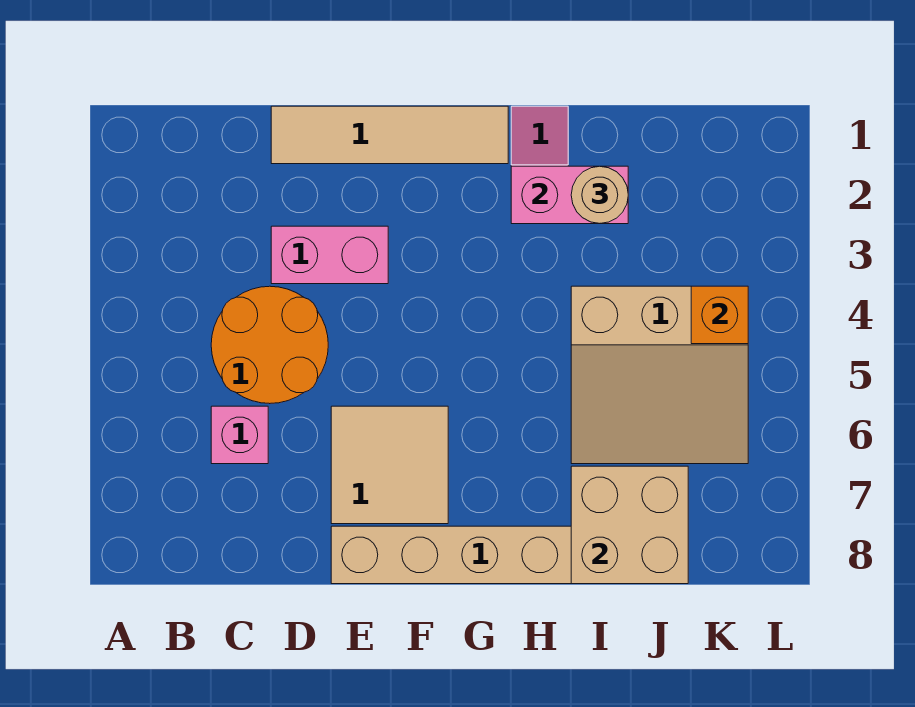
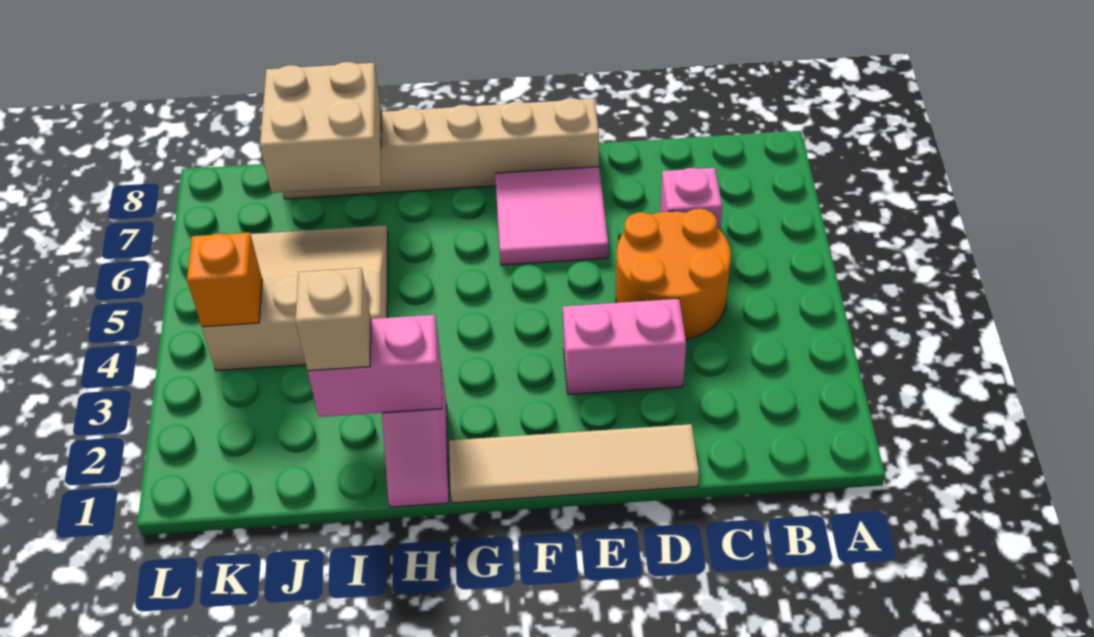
tan tile E6:F7 level 1 -> pink tile E6:F7 level 1
tan round brick I2 level 3 -> tan brick I2 level 3

